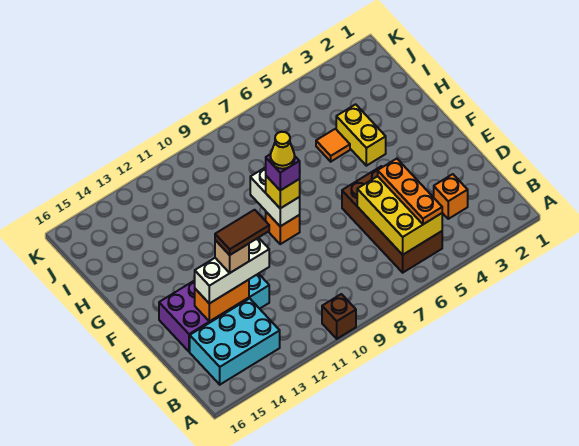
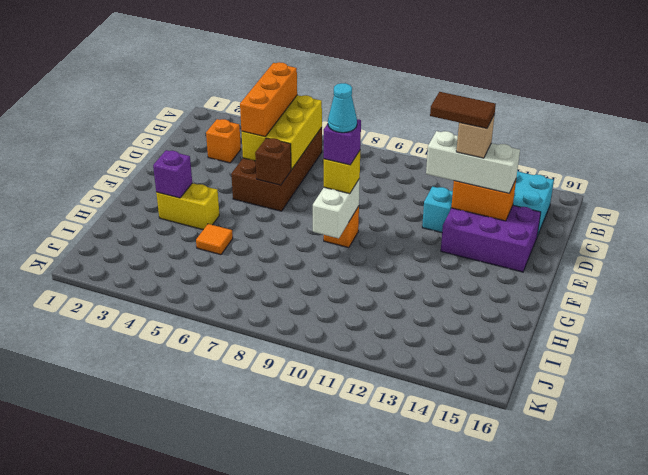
brown brick A10 level 1 -> brown brick E6 level 2
orange plate B5:D5 level 3 -> orange brick B5:D5 level 3
yellow cone F9 level 5 -> cyan cone F9 level 5
none -> purple brick G3 level 2
yellow brick G4:H4 level 1 -> yellow brick G3:G4 level 1

